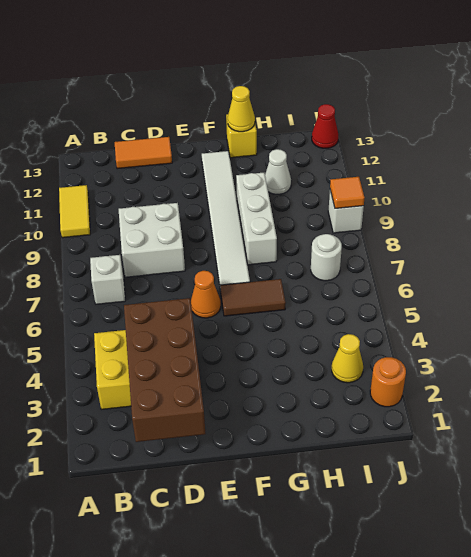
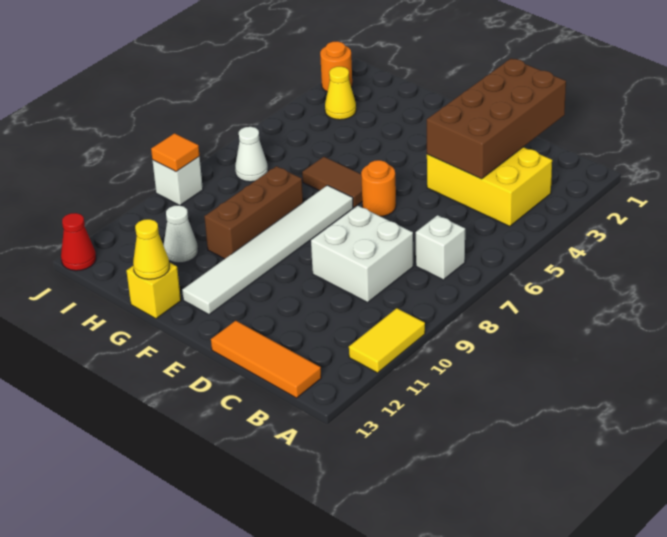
orange tile C13:D13 level 1 -> orange tile B13:D13 level 1
orange cone E6 level 1 -> orange round brick E6 level 1
white brick G8:G10 level 1 -> brown brick G8:G10 level 1
white round brick I7 level 1 -> white cone I7 level 1

